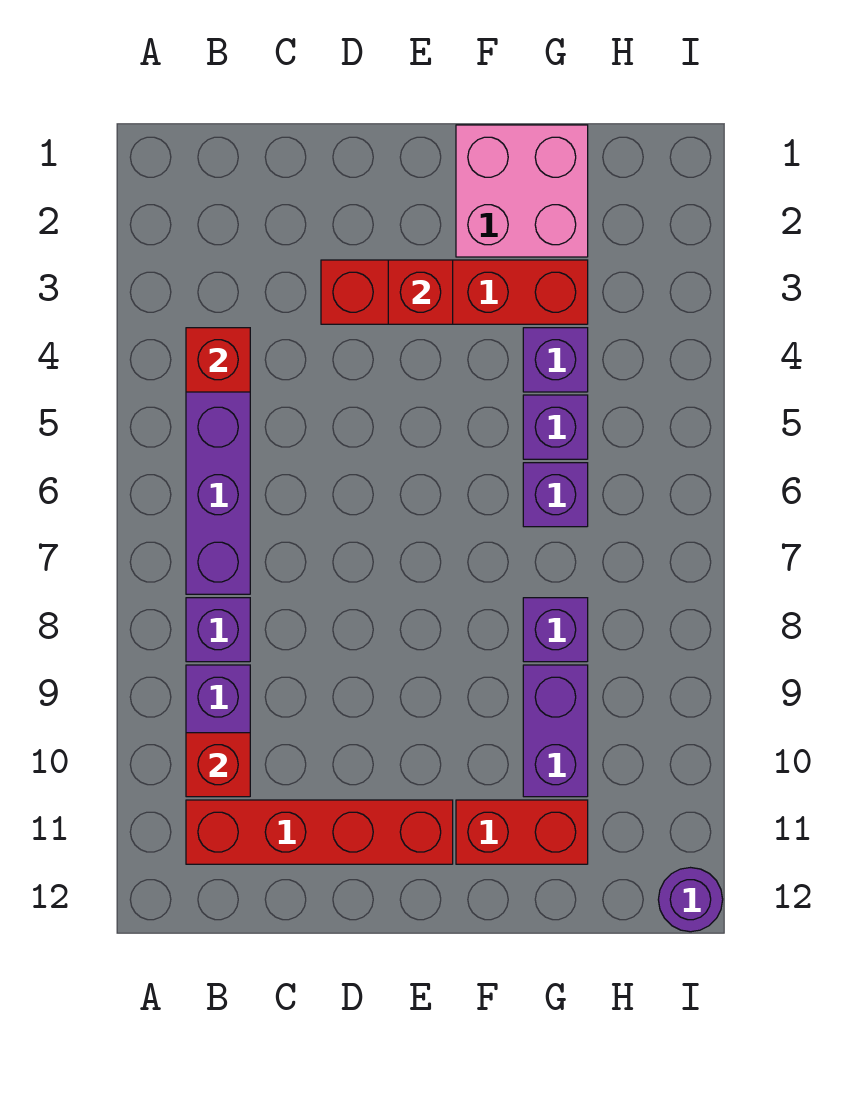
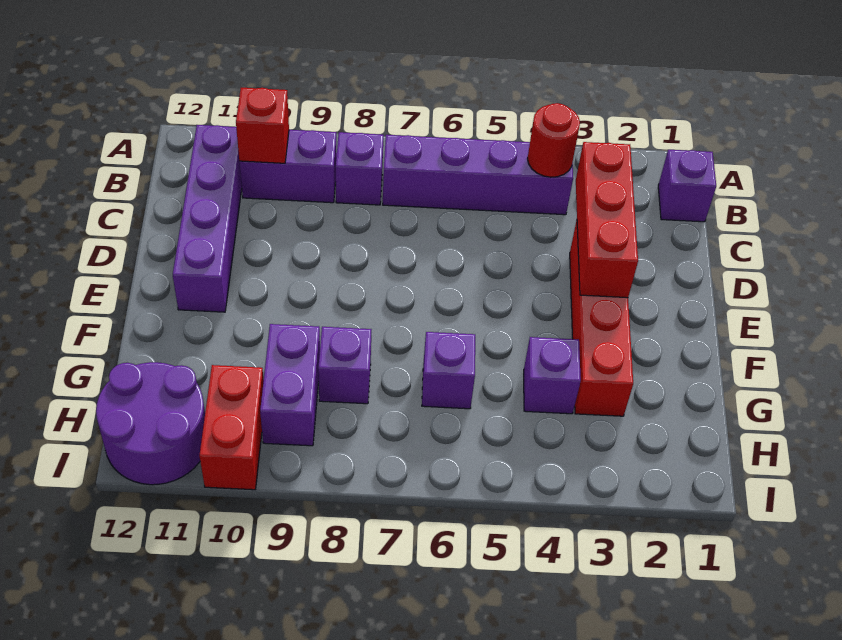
red brick B4 level 2 -> red round brick B4 level 2
red brick B11:E11 level 1 -> purple brick B11:E11 level 1
red brick E3 level 2 -> red brick C3:E3 level 2
pink brick F1:G2 level 1 -> none
red brick F11:G11 level 1 -> red brick H10:I10 level 1
purple brick G5 level 1 -> purple brick B1 level 1
purple brick G9:G10 level 1 -> purple brick G9:H9 level 1
purple round brick I12 level 1 -> purple round brick H11:I12 level 1

